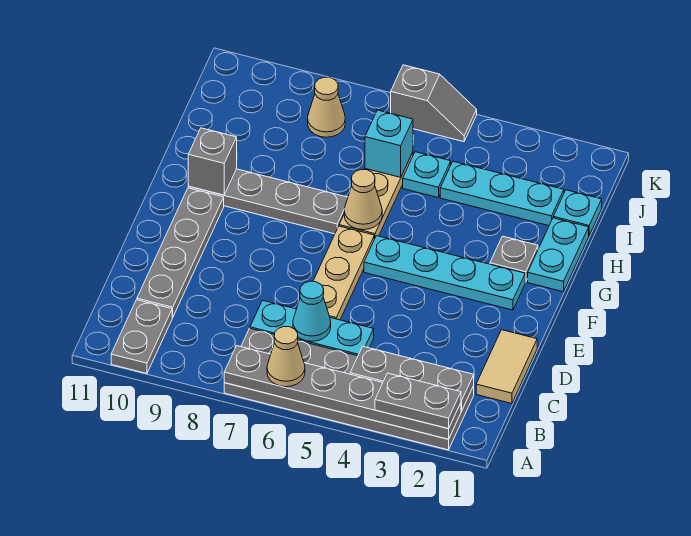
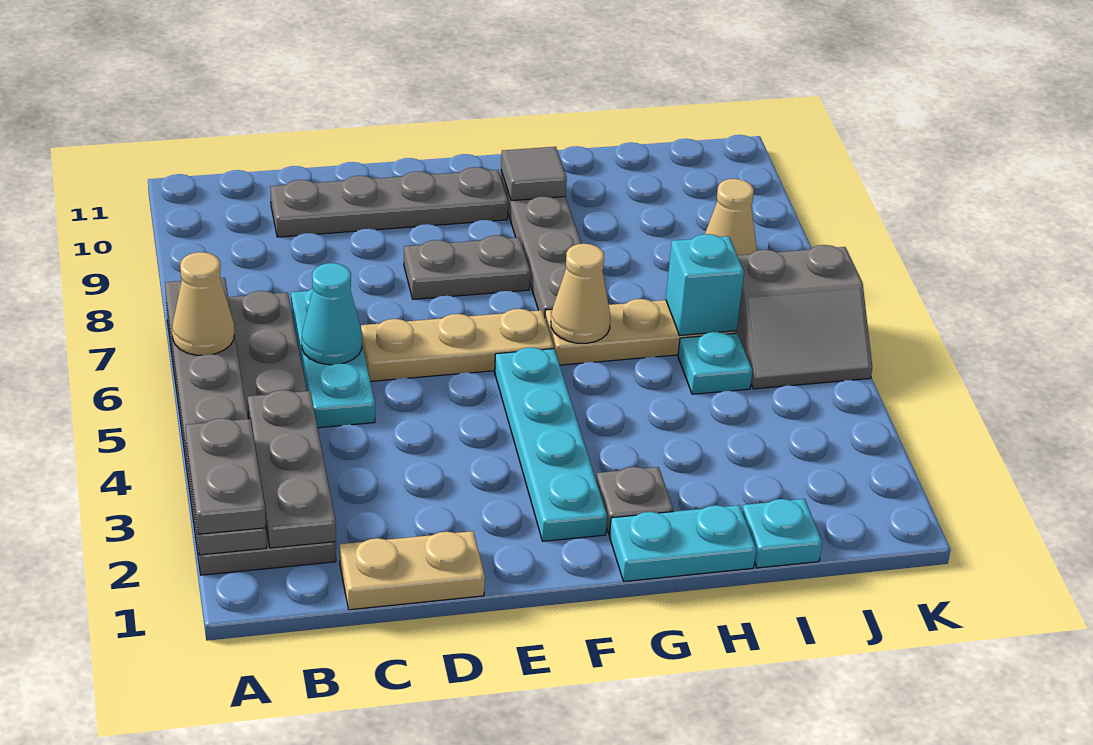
grey plate A10:B10 level 1 -> grey plate E8:F8 level 1
tan tile C1:D1 level 1 -> tan plate C1:D1 level 1
grey brick G10 level 2 -> grey tile G10 level 2
cyan plate I2:I4 level 1 -> none
grey slope K5:K6 level 1 top 6 -> grey slope J5:K6 level 1 top 6

